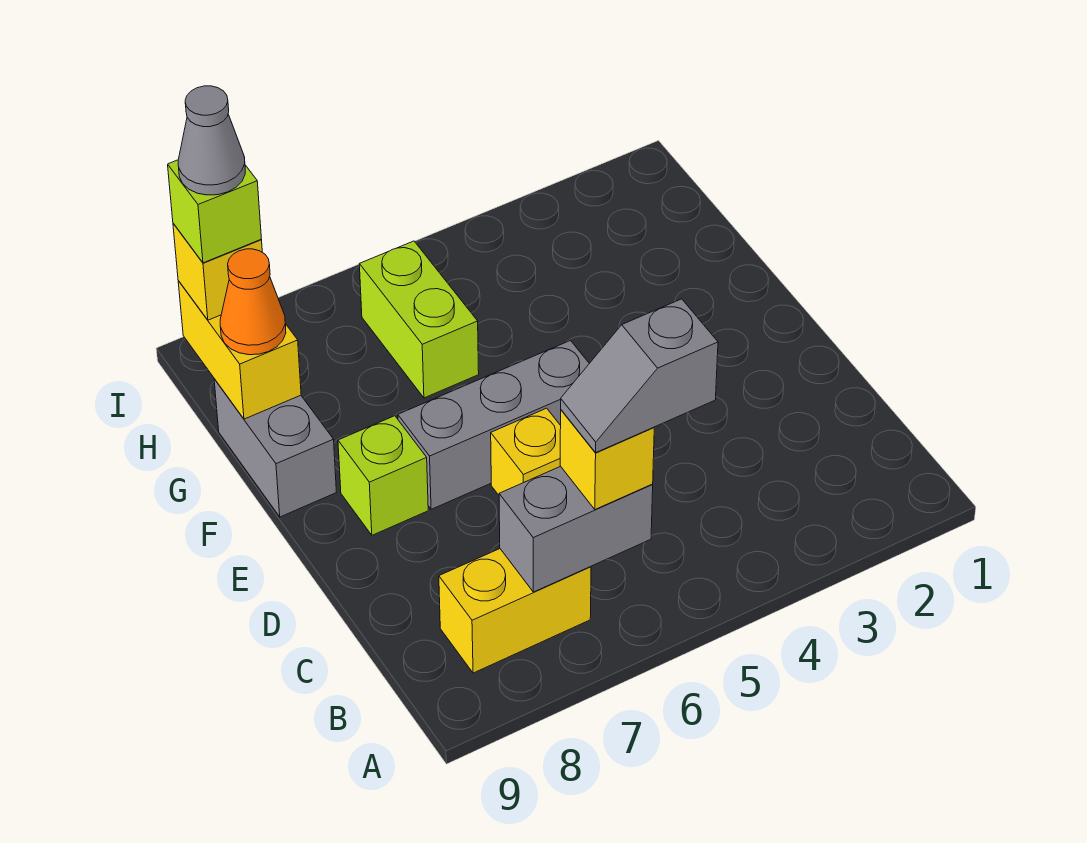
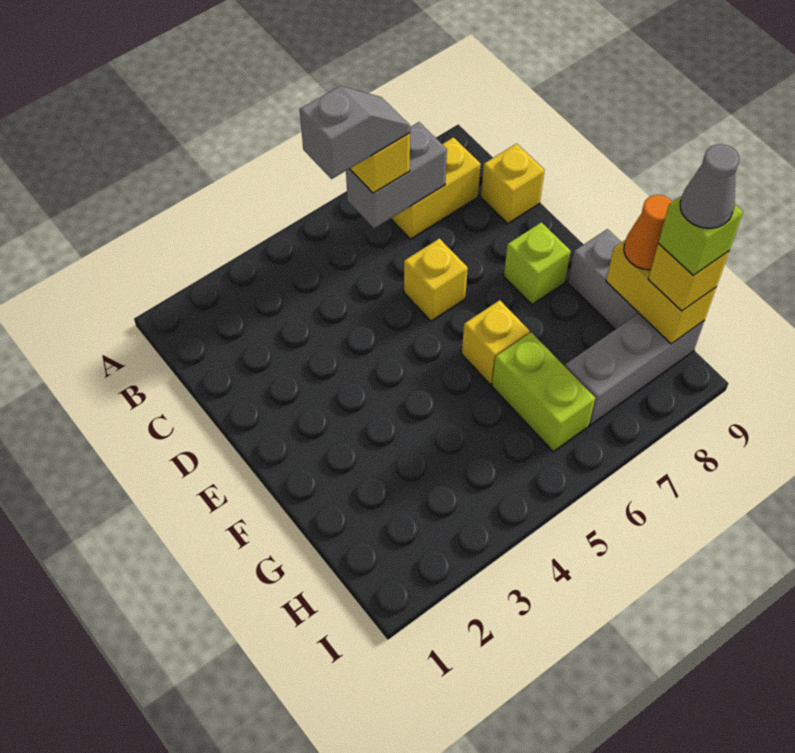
none -> yellow brick C9 level 1
grey brick E5:E7 level 1 -> grey brick H7:H9 level 1
none -> yellow brick F6 level 1

